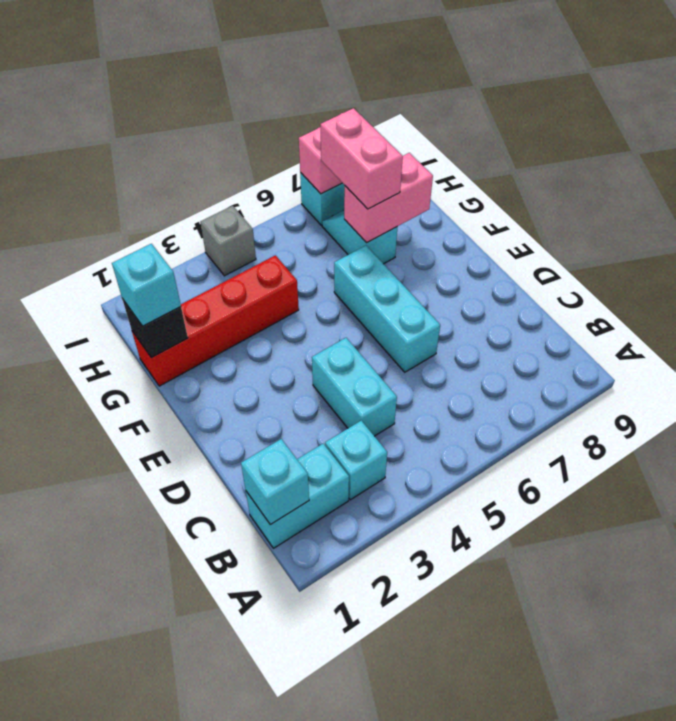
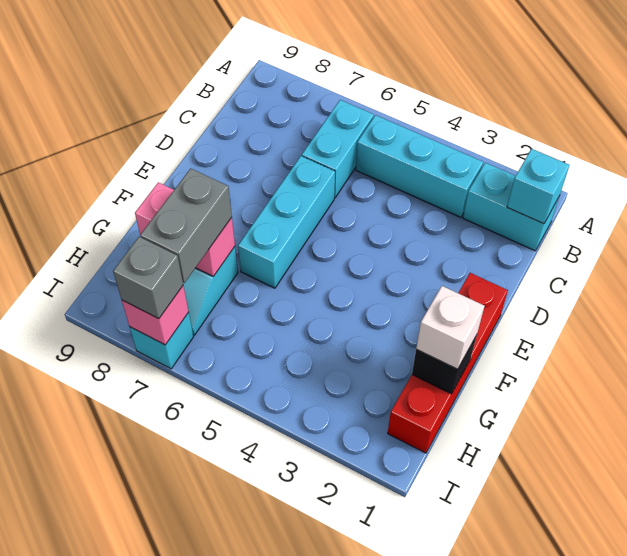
cyan brick B3 level 1 -> cyan brick B3:B5 level 1
cyan brick C4:D4 level 1 -> cyan brick B6:C6 level 1
red brick G1:G4 level 1 -> red brick E1:H1 level 1
cyan brick G1 level 3 -> white brick G1 level 3
pink brick G7:H7 level 3 -> grey brick G7:H7 level 3
grey brick I4 level 1 -> grey brick I7 level 3

